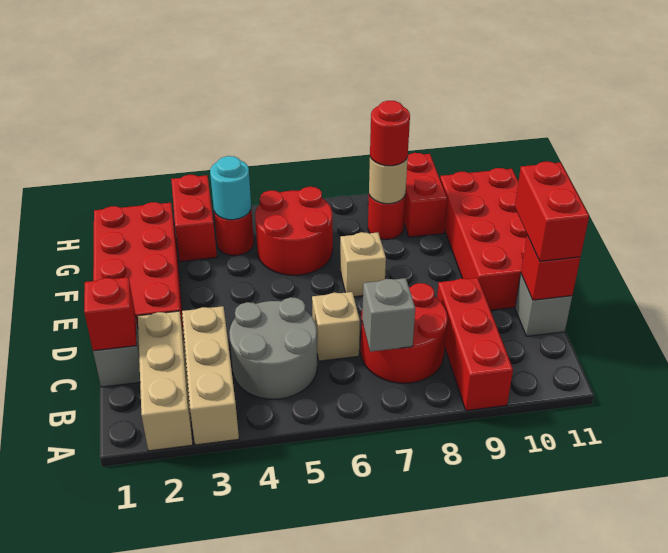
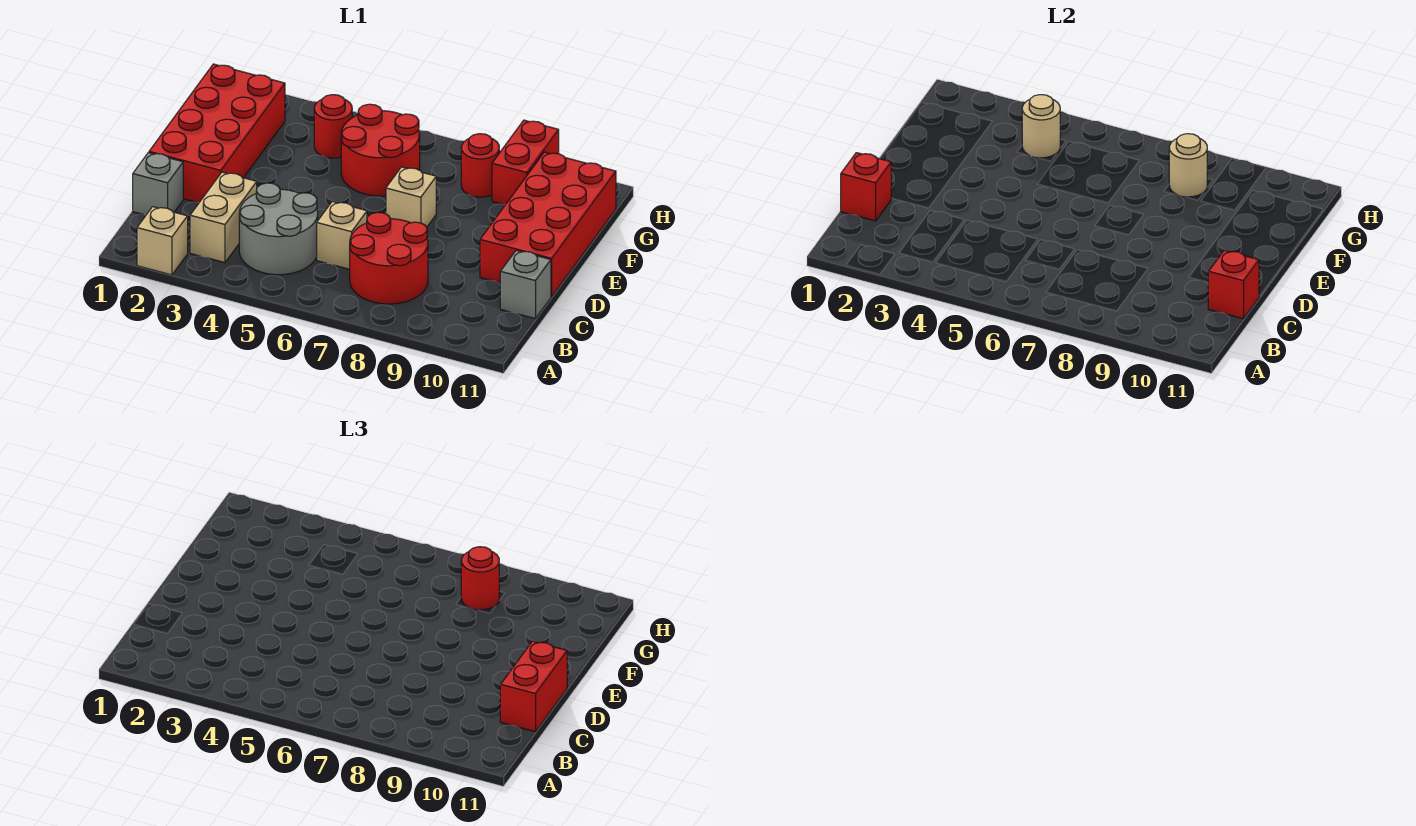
tan brick A2:C2 level 1 -> tan brick A2 level 1
tan brick A3:C3 level 1 -> tan brick B3:C3 level 1
red brick A9:C9 level 1 -> none
grey brick B7 level 2 -> none
red brick G3:H3 level 1 -> none
cyan round brick G4 level 2 -> tan round brick G4 level 2

